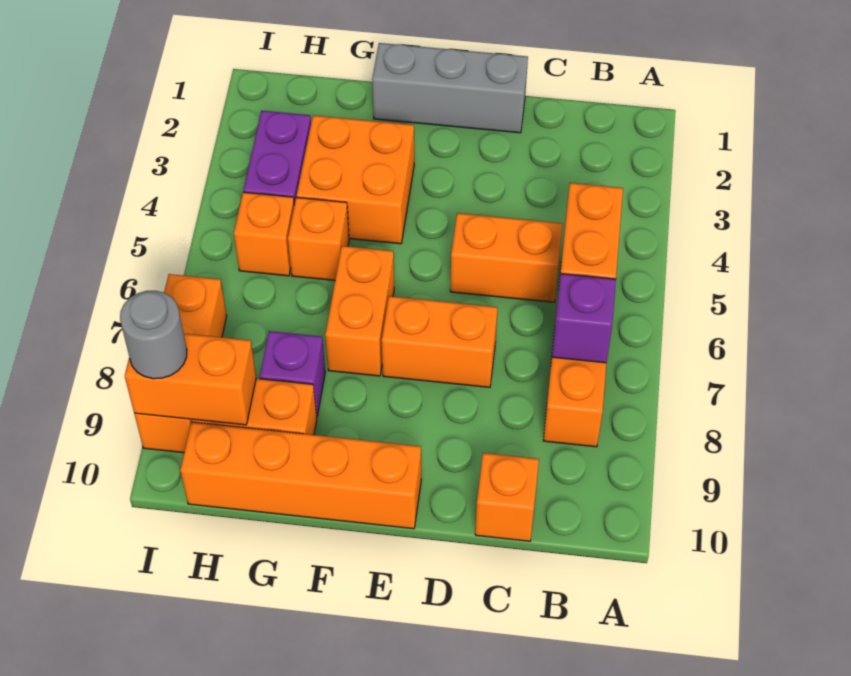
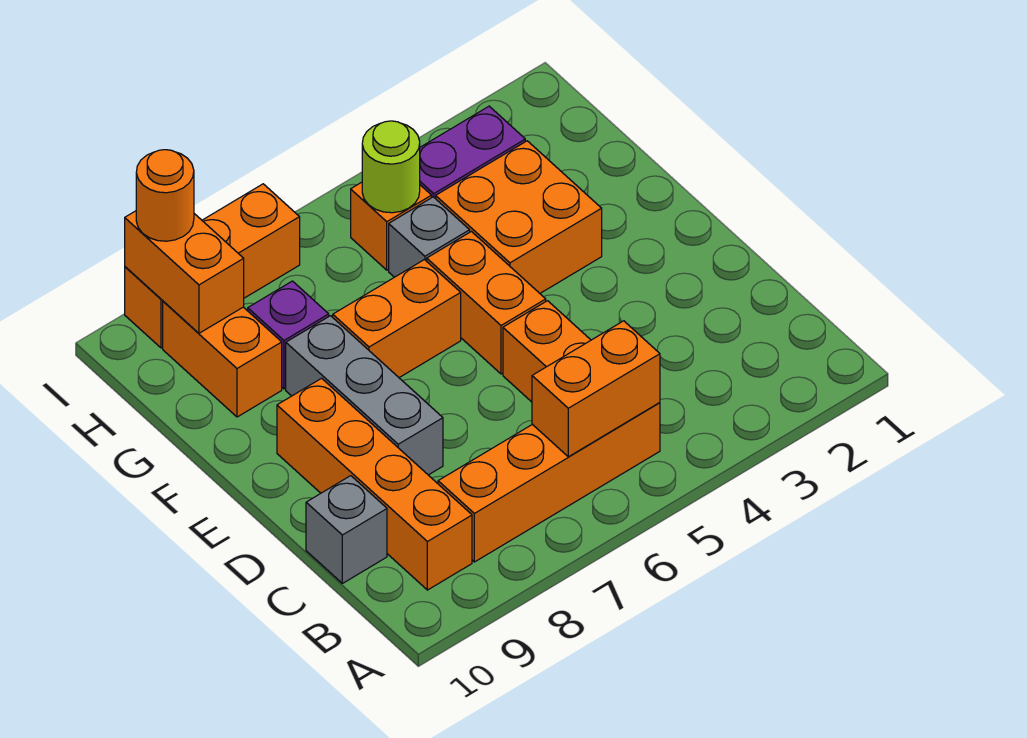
purple brick B7 level 2 -> none
orange brick C10 level 1 -> grey brick C10 level 1
grey brick D1:F1 level 1 -> grey brick D8:F8 level 1
orange brick D7:E7 level 1 -> orange brick E5:F5 level 1
orange brick E10:H10 level 1 -> orange brick B9:E9 level 1
orange brick G5 level 1 -> grey brick G5 level 1
none -> lime round brick H5 level 2
grey round brick I9 level 3 -> orange round brick I9 level 3

